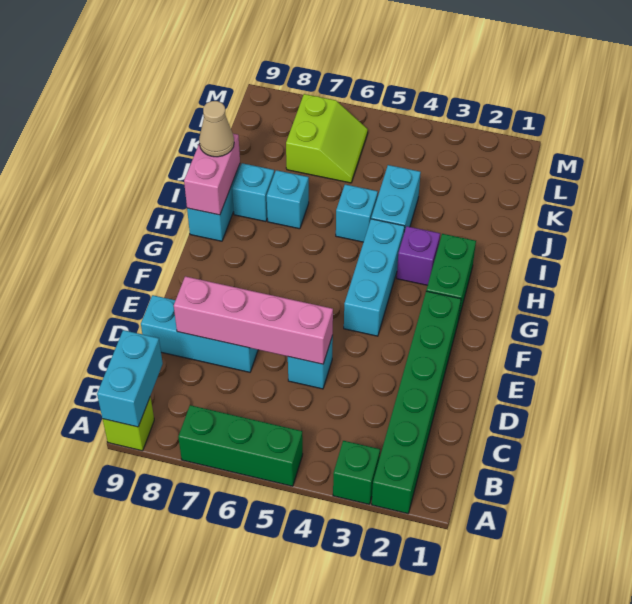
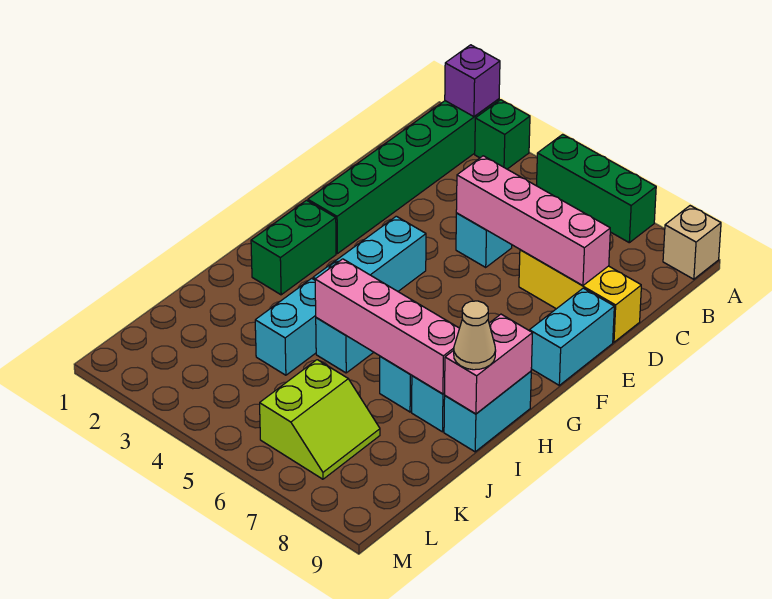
lime brick A9 level 1 -> tan brick A9 level 1
cyan brick A9:B9 level 2 -> cyan brick E9:F9 level 1
cyan brick D7:D9 level 1 -> yellow brick D7:D9 level 1
purple brick H3 level 1 -> purple brick A2 level 2
none -> pink brick I5:I8 level 2
lime slope K6:L7 level 1 top 7 -> lime slope K6:L7 level 1 top 6

